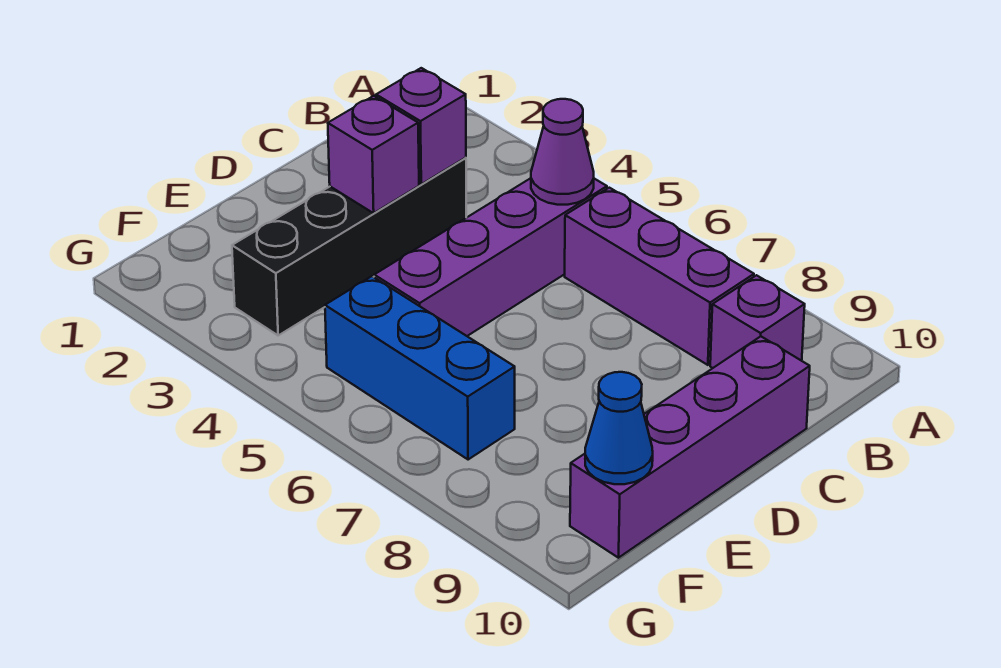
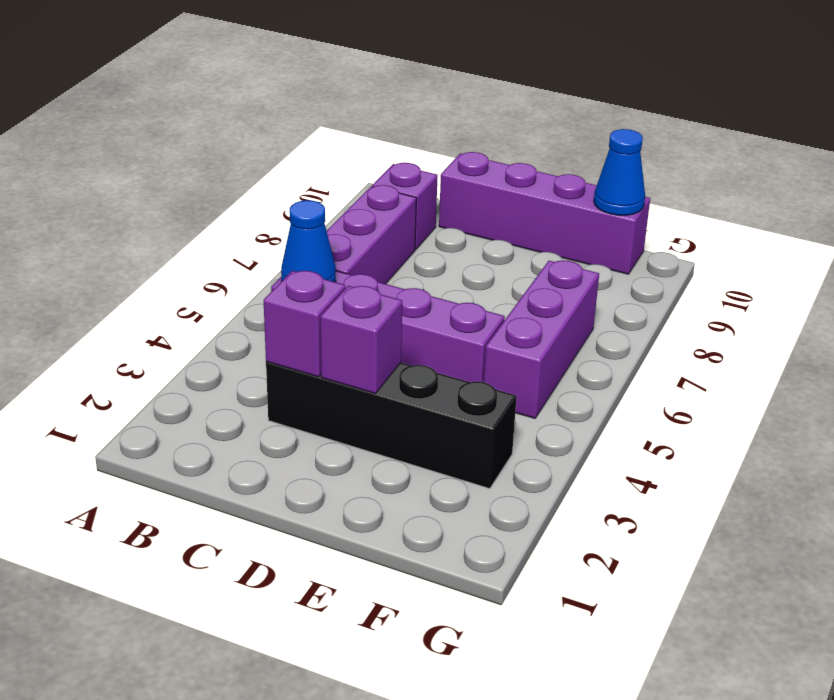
purple cone B5 level 2 -> blue cone B5 level 2
blue brick F5:F7 level 1 -> purple brick F5:F7 level 1

